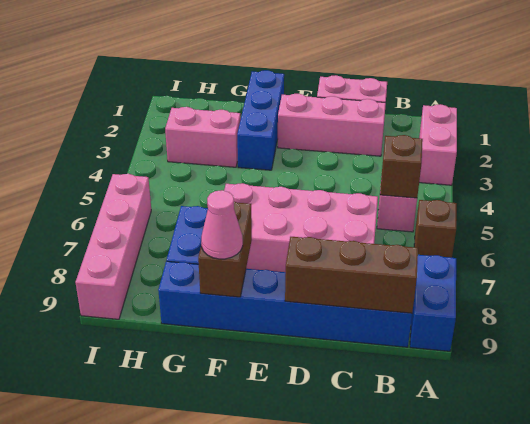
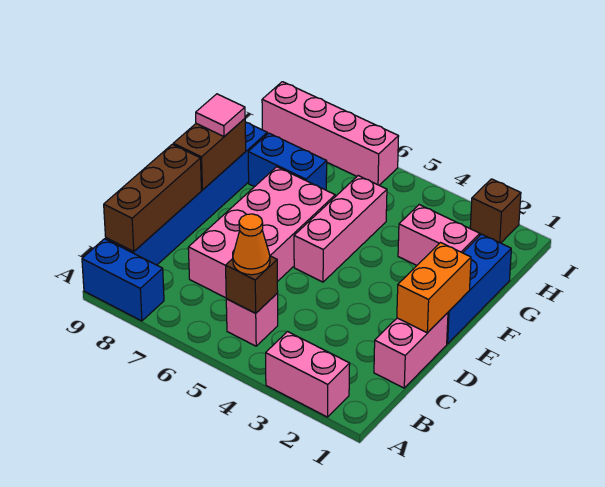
brown brick A6 level 1 -> brown brick I2 level 1
none -> orange cone B5 level 3
pink brick C2:E2 level 1 -> pink brick E5:G5 level 1
none -> orange brick D1:E1 level 2
blue brick F1:F3 level 1 -> blue brick E1:G1 level 1
brown brick F8:F9 level 2 -> brown brick E9:F9 level 2
pink cone F9 level 3 -> pink tile F9 level 3
pink brick G3:H3 level 1 -> pink brick G2:G3 level 1

